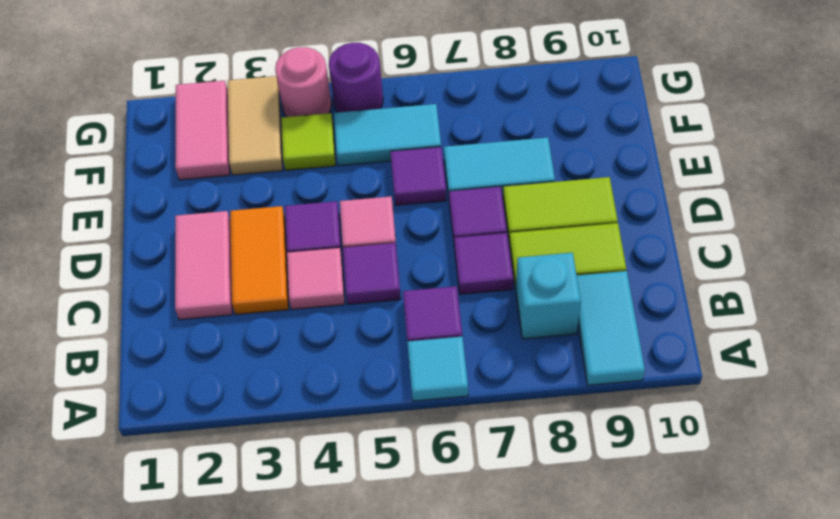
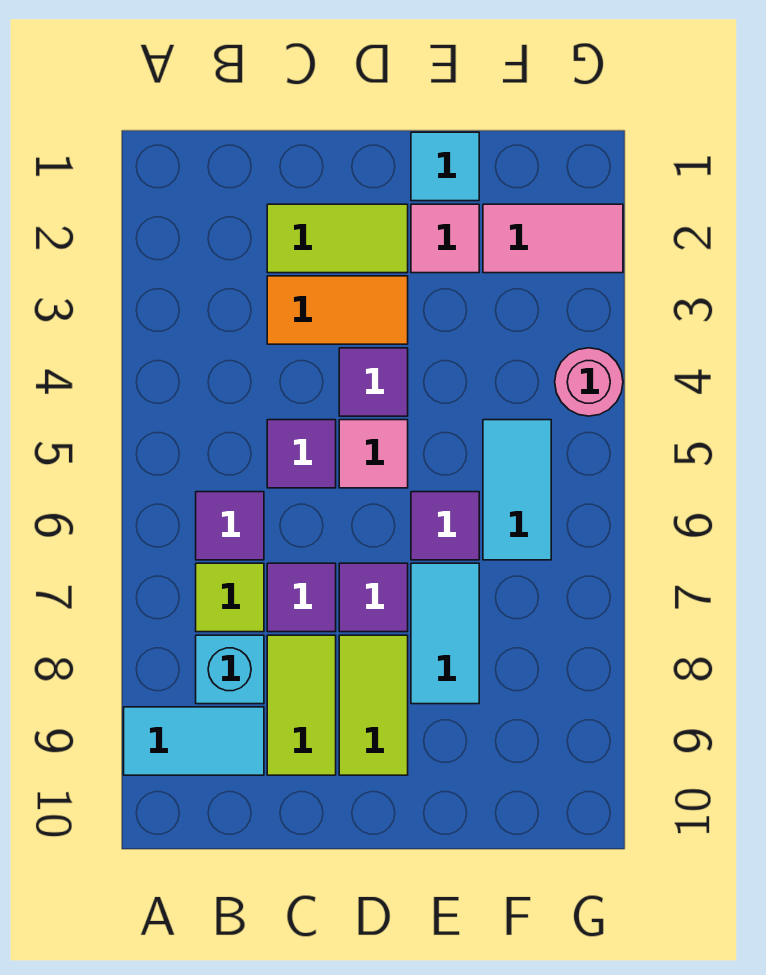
cyan tile A6 level 1 -> cyan tile E1 level 1
pink tile C2:D2 level 1 -> lime tile C2:D2 level 1
pink tile C4 level 1 -> pink tile E2 level 1
tan tile F3:G3 level 1 -> none
lime tile F4 level 1 -> lime tile B7 level 1
purple round brick G5 level 1 -> none

